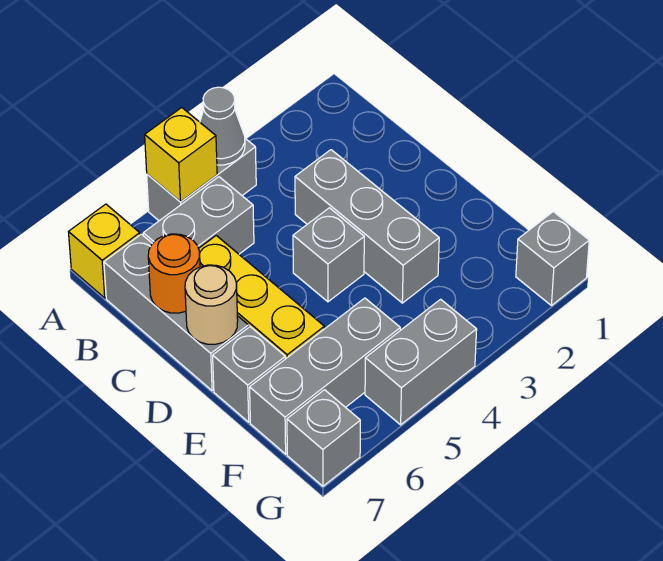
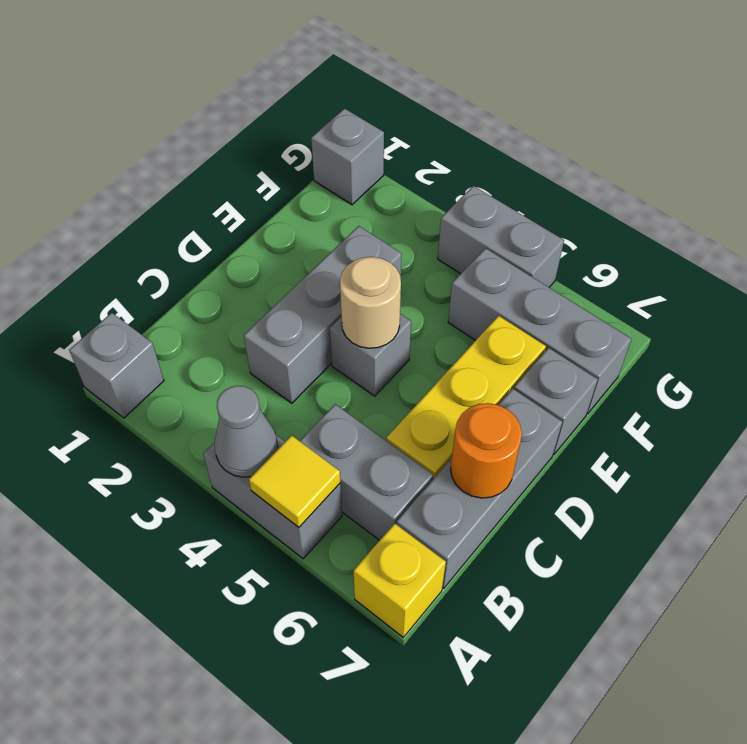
yellow brick A5 level 2 -> yellow tile A5 level 2
tan round brick D7 level 2 -> tan round brick D4 level 2
grey brick G7 level 1 -> grey brick A1 level 1

